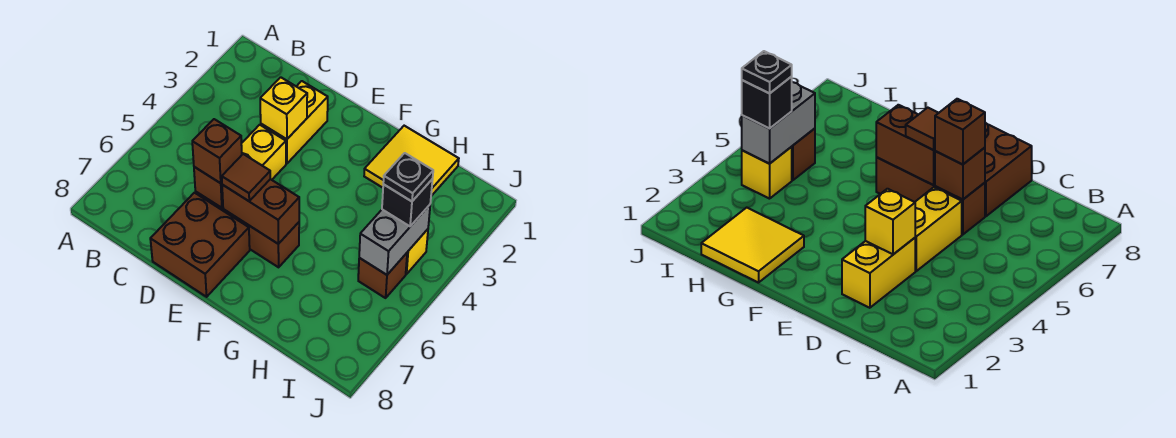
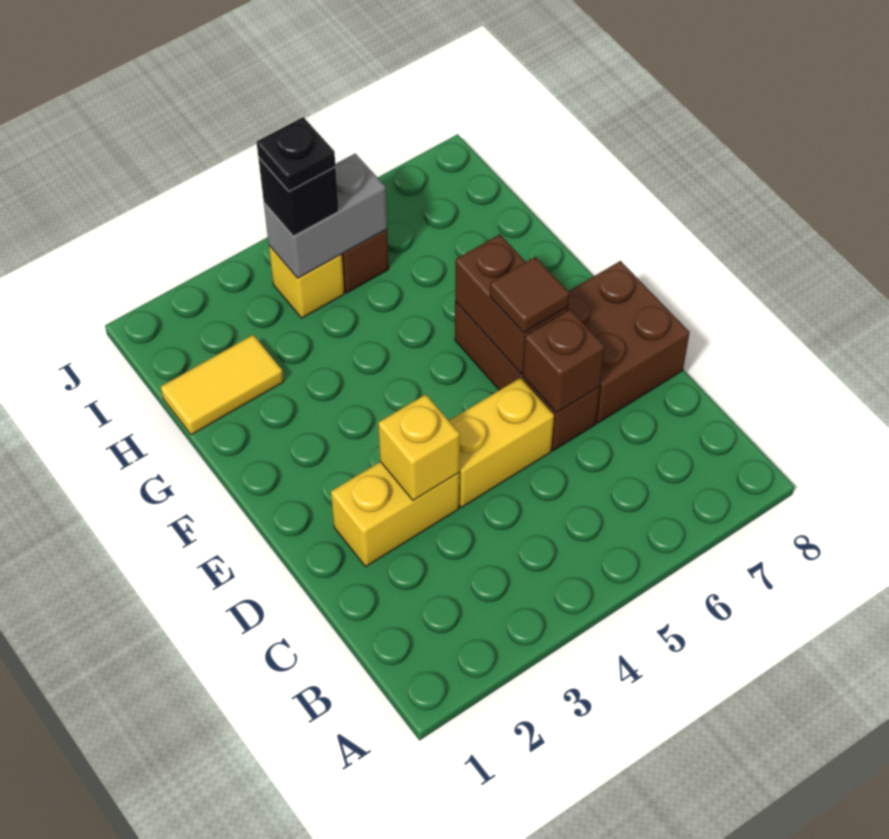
brown brick D6 level 3 -> none
yellow tile G1:H2 level 1 -> yellow tile H1:H2 level 1

